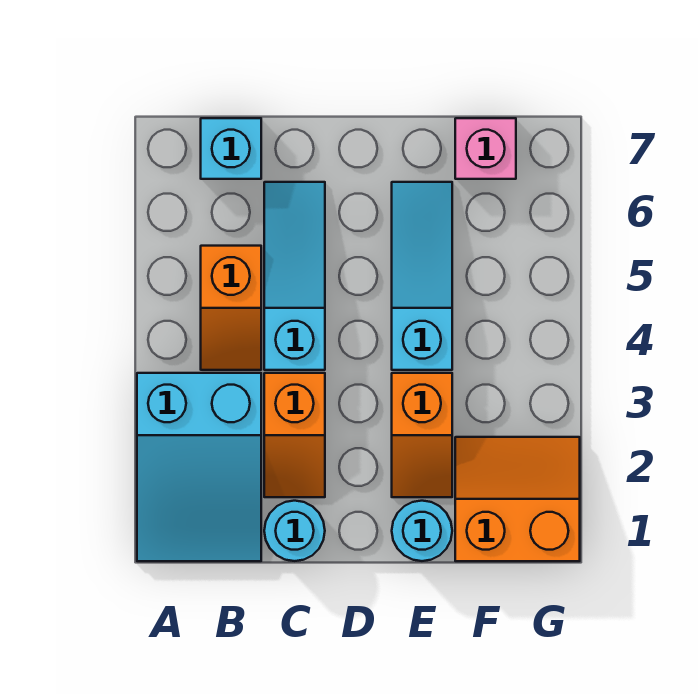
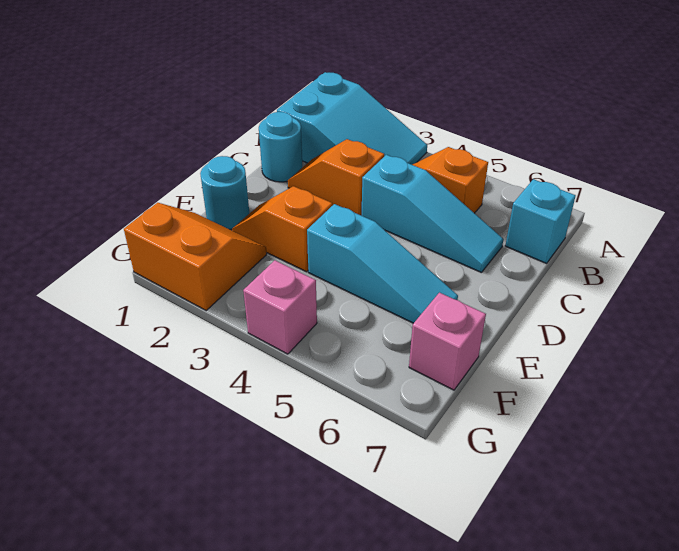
cyan slope A1:B3 level 1 top 3 -> cyan slope A1:B3 level 1 top 1
orange slope F1:G2 level 1 top 1 -> orange slope F1:G2 level 1 top G
none -> pink brick G4 level 1

